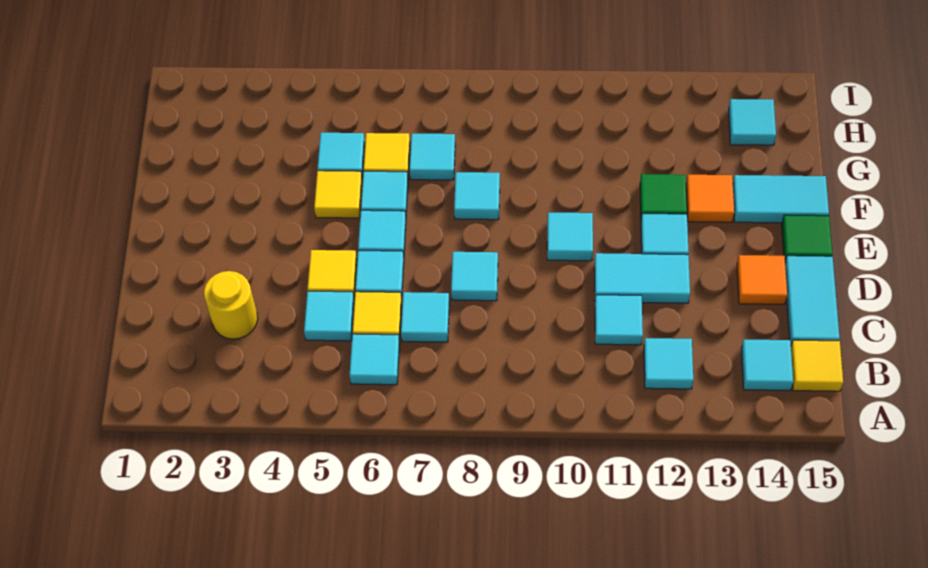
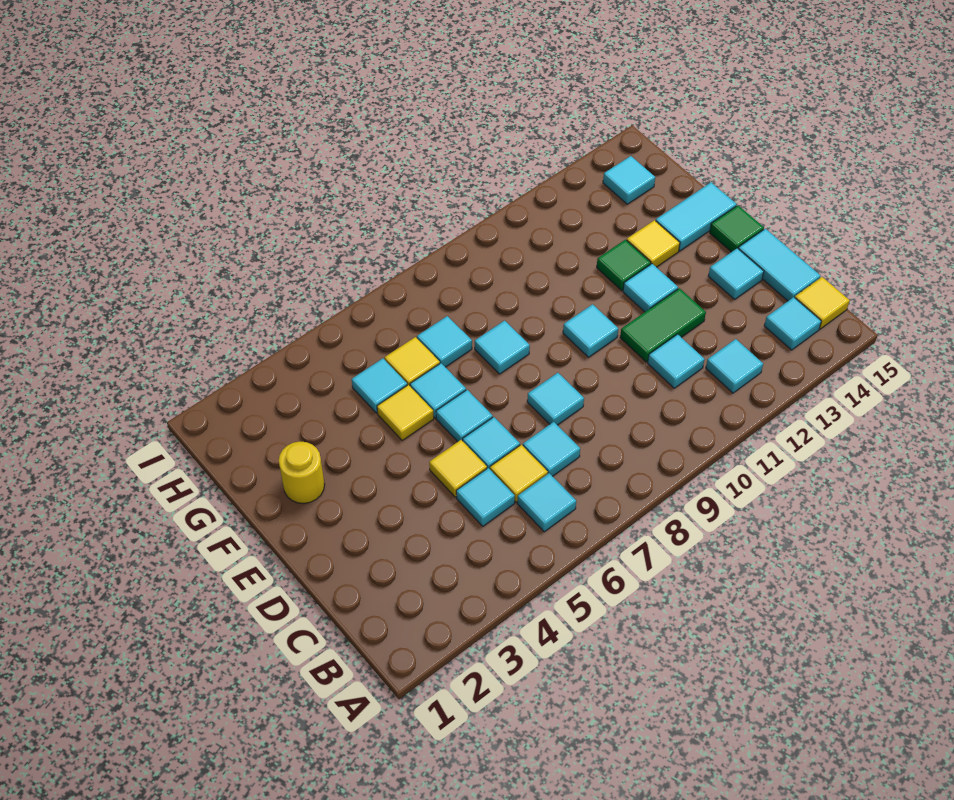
yellow round brick C3 level 1 -> yellow round brick F2 level 1
cyan tile D11:D12 level 1 -> green tile D11:D12 level 1
orange tile D14 level 1 -> cyan tile D14 level 1
orange tile F13 level 1 -> yellow tile F13 level 1

